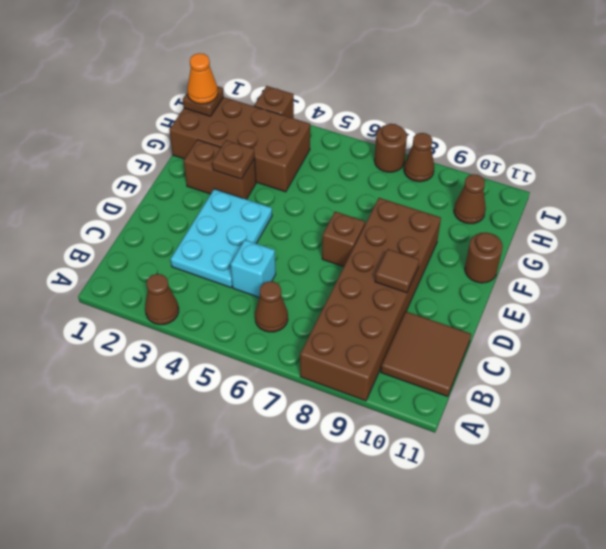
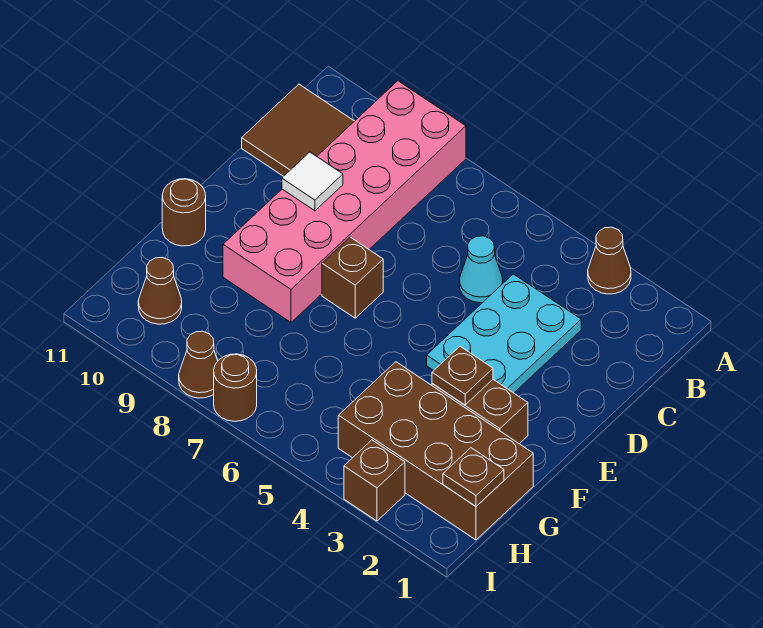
brown brick A8:F9 level 1 -> pink brick A8:F9 level 1
brown cone B6 level 1 -> none
cyan brick C5 level 1 -> cyan cone C5 level 1
brown tile D9 level 2 -> white tile D9 level 2
orange cone H1 level 3 -> none

